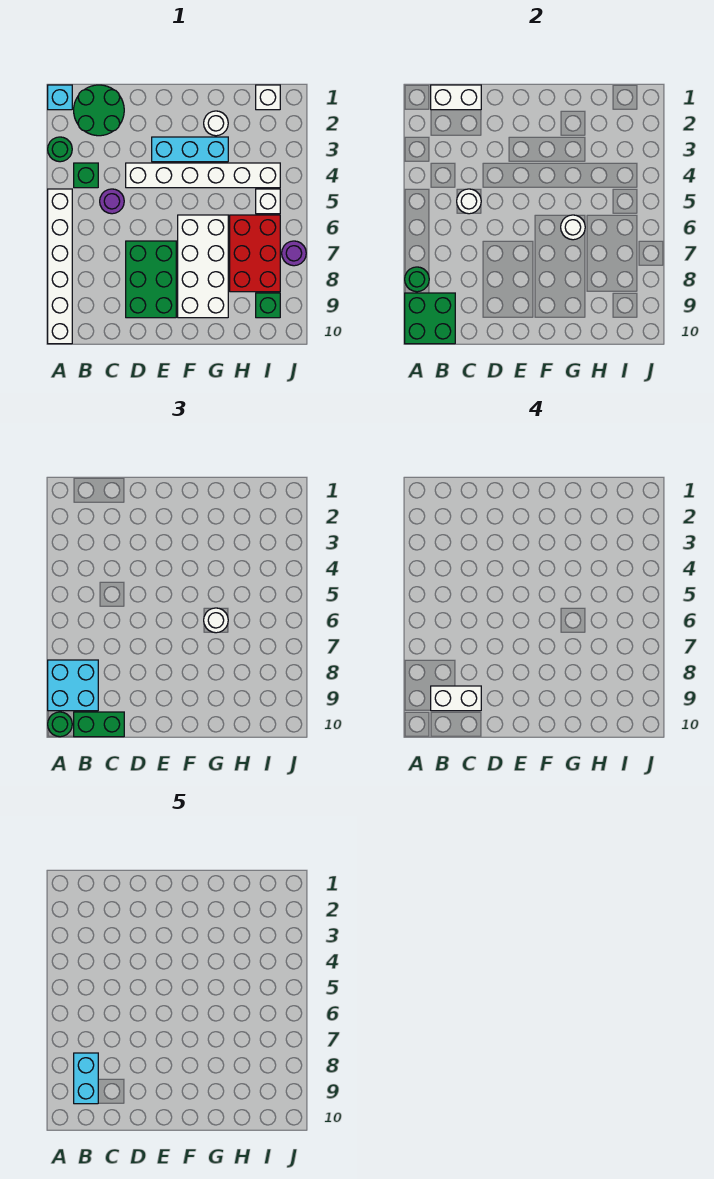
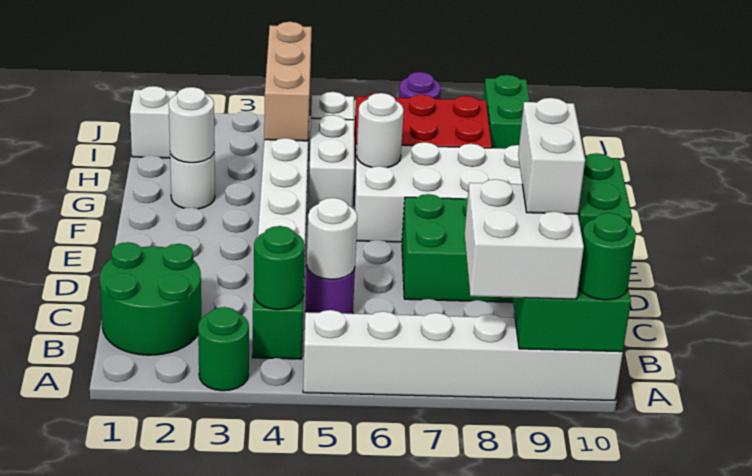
cyan brick A1 level 1 -> none
green round brick A8 level 2 -> green round brick B4 level 2
cyan brick A8:B9 level 3 -> white brick A8:B9 level 3
white brick B1:C1 level 2 -> white brick G5:H5 level 1
cyan brick B8:B9 level 5 -> none
cyan brick E3:G3 level 1 -> none
white round brick G6 level 3 -> white round brick G2 level 2
none -> tan brick H4:J4 level 2
green brick I9 level 1 -> green brick I9:J9 level 1

